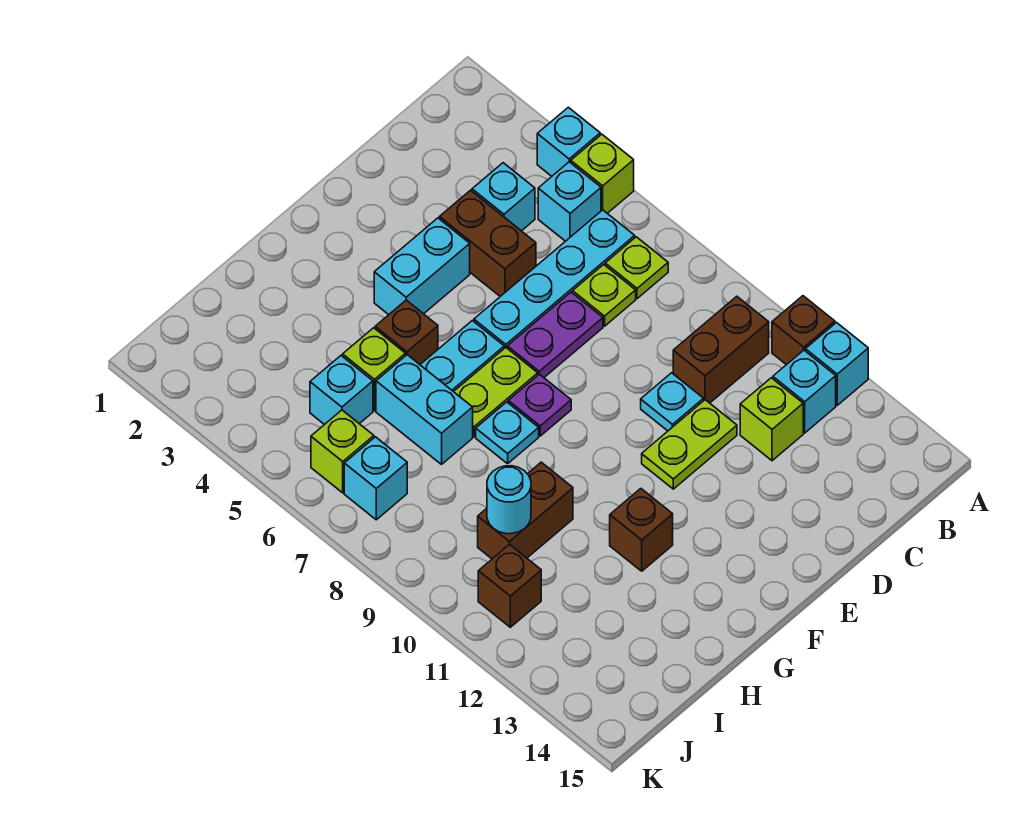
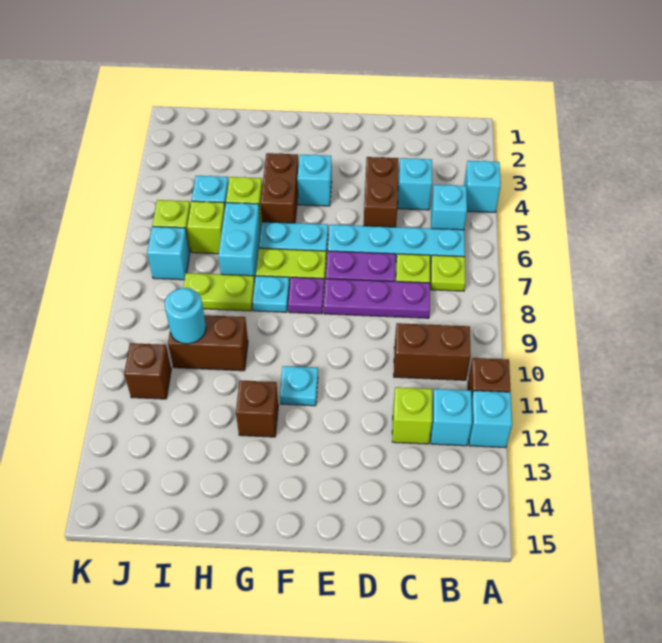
lime brick A5 level 1 -> lime brick I6 level 1
none -> purple plate C8:E8 level 1
cyan plate D10 level 1 -> cyan plate F11 level 1
lime plate D11:E11 level 1 -> lime plate H8:I8 level 1
cyan brick E4:F4 level 1 -> cyan brick F4 level 1
brown brick G5 level 1 -> brown brick G4:G5 level 1

